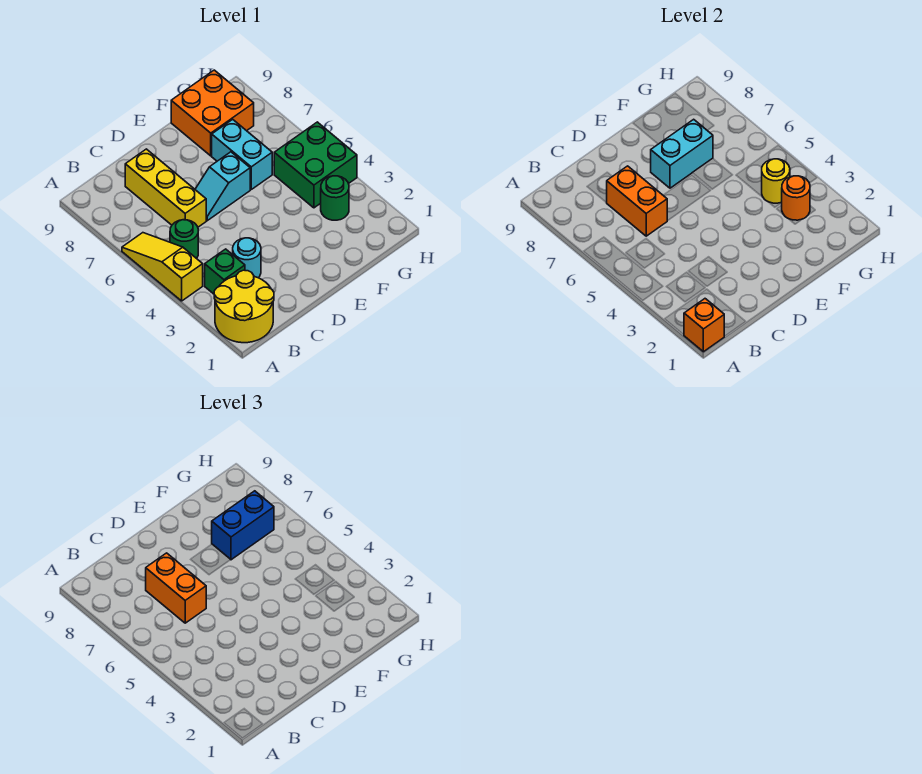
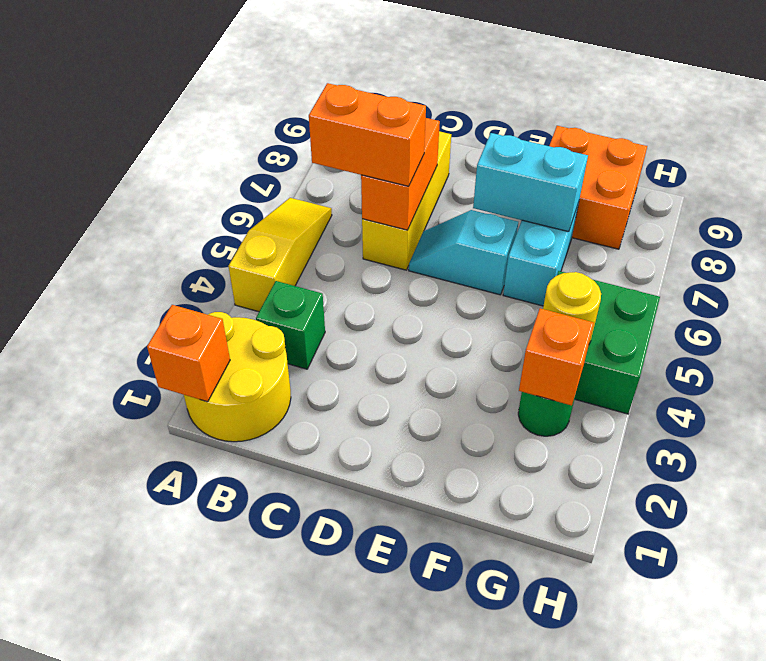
green round brick B5 level 1 -> none
cyan round brick C3 level 1 -> none
orange brick C6:C7 level 3 -> orange brick B6:C6 level 3
blue brick F7:G7 level 3 -> none
orange round brick G3 level 2 -> orange brick G3 level 2

